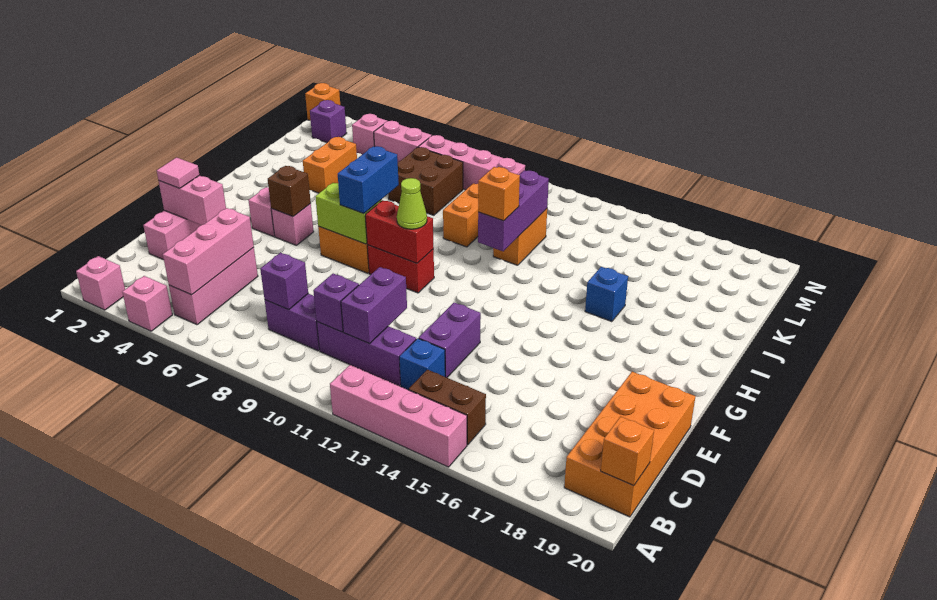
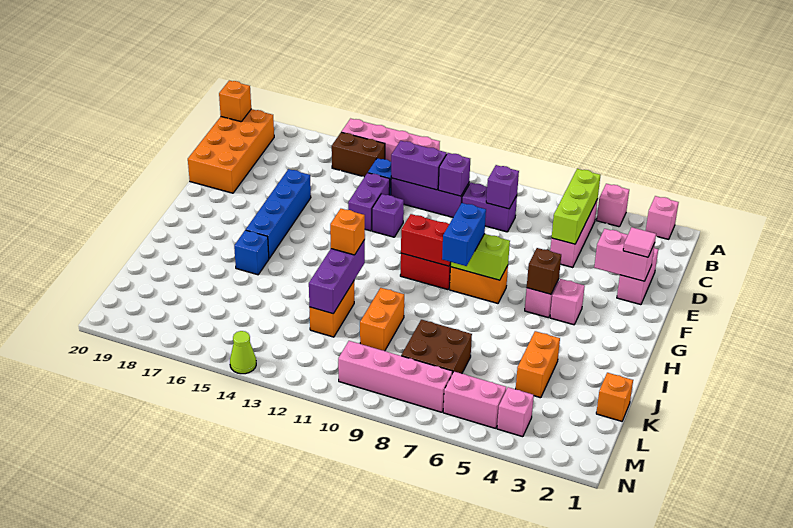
pink brick B5:D5 level 2 -> lime brick B5:D5 level 2
purple brick C11:D11 level 2 -> purple brick C11:C12 level 2
none -> blue brick E16:H16 level 1
lime cone G10 level 3 -> lime cone N14 level 1
purple brick M2 level 1 -> purple brick E12 level 1
orange brick N1 level 1 -> orange brick K1 level 1

